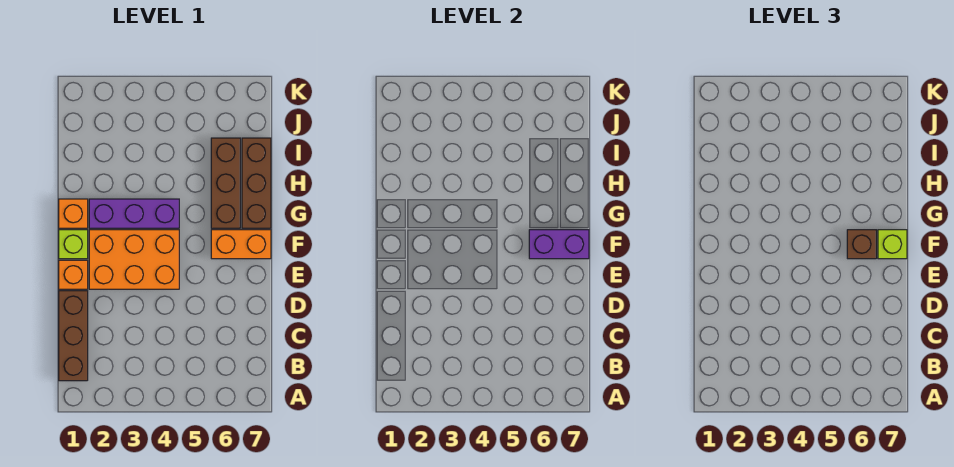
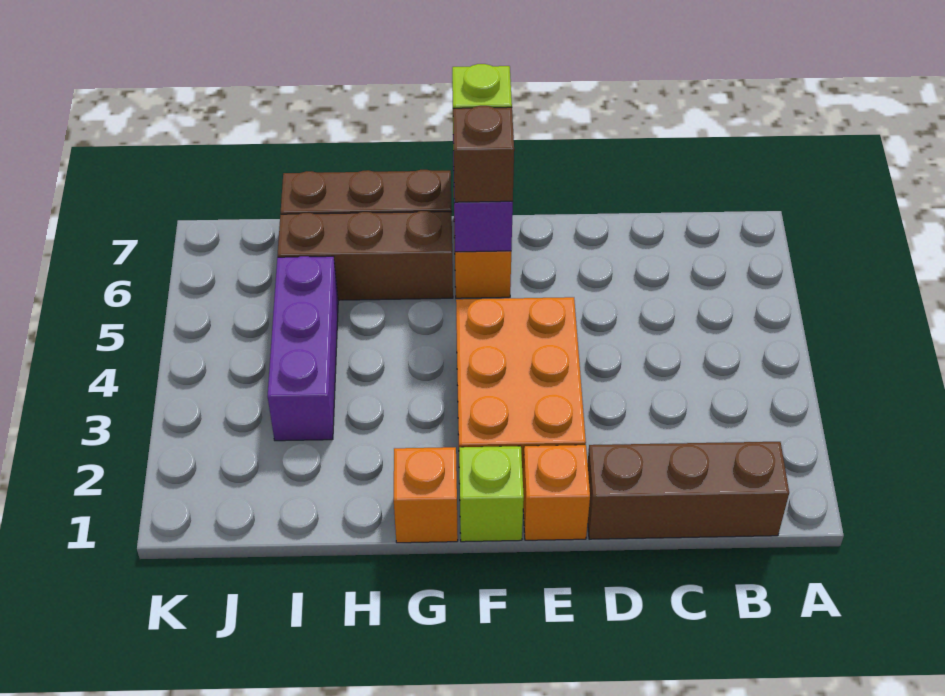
purple brick G2:G4 level 1 -> purple brick I3:I5 level 1

